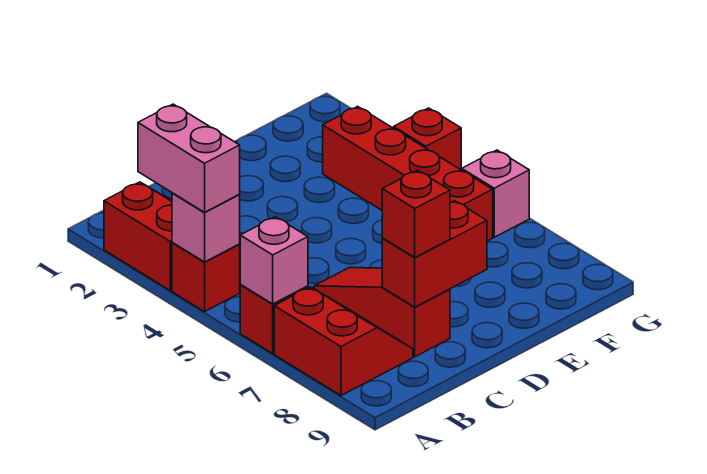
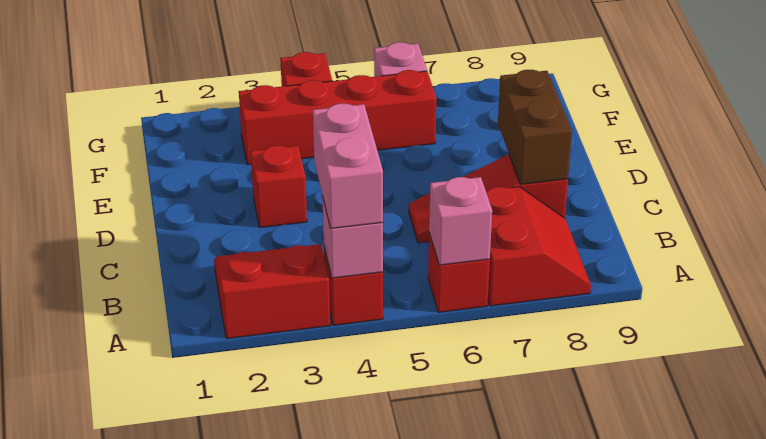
pink brick A3:A4 level 3 -> pink brick A4:B4 level 3
red slope A7:B8 level 1 top A -> red slope A7:B8 level 1 top 7
red brick C8:D8 level 2 -> brown brick C8:D8 level 2
red brick C8 level 3 -> red brick D3 level 1

